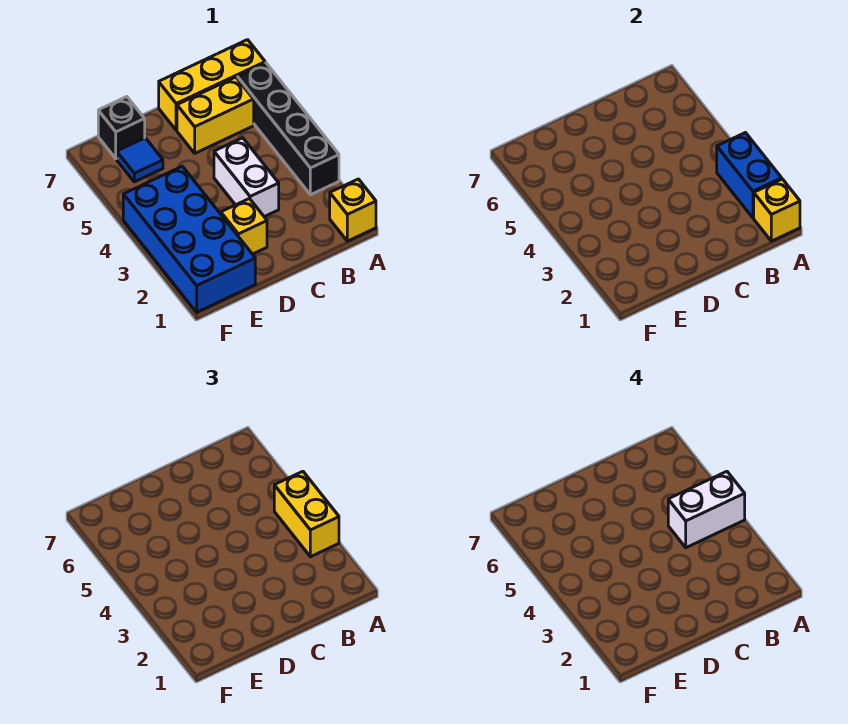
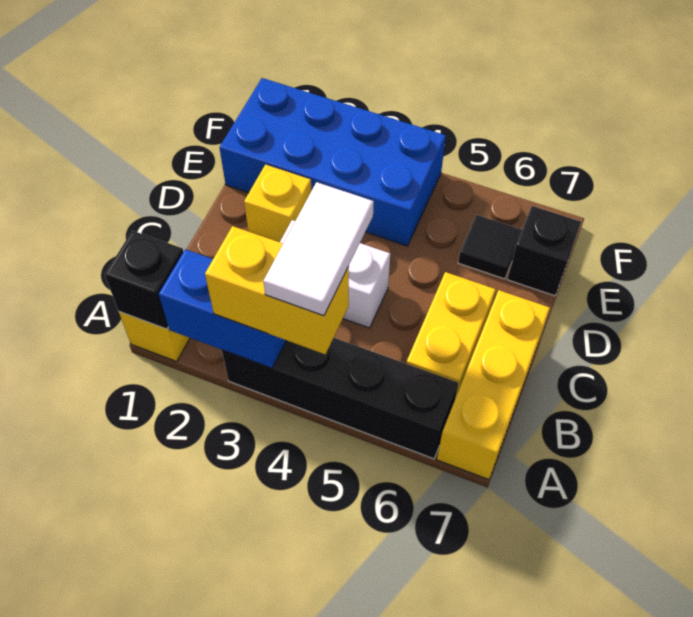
yellow brick A1 level 2 -> black brick A1 level 2
white brick A4:B4 level 4 -> white tile A4:B4 level 4
blue tile E6 level 1 -> black tile E6 level 1

